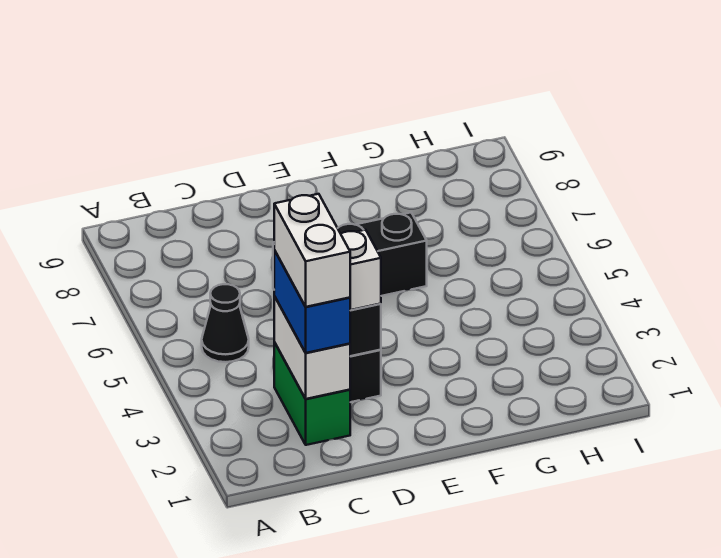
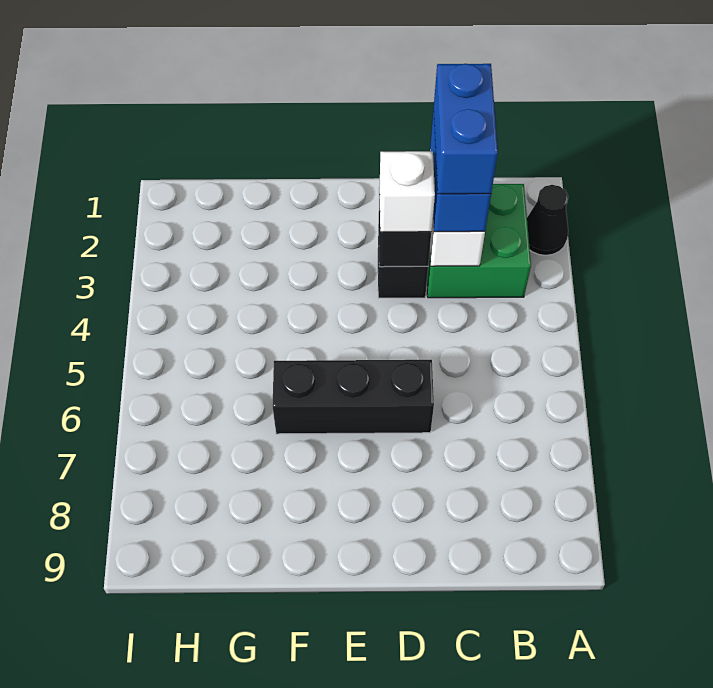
black cone B5 level 1 -> black cone A2 level 1
green brick C2:C3 level 1 -> green brick B2:C3 level 1
white brick C2:C3 level 4 -> blue brick C2:C3 level 4

